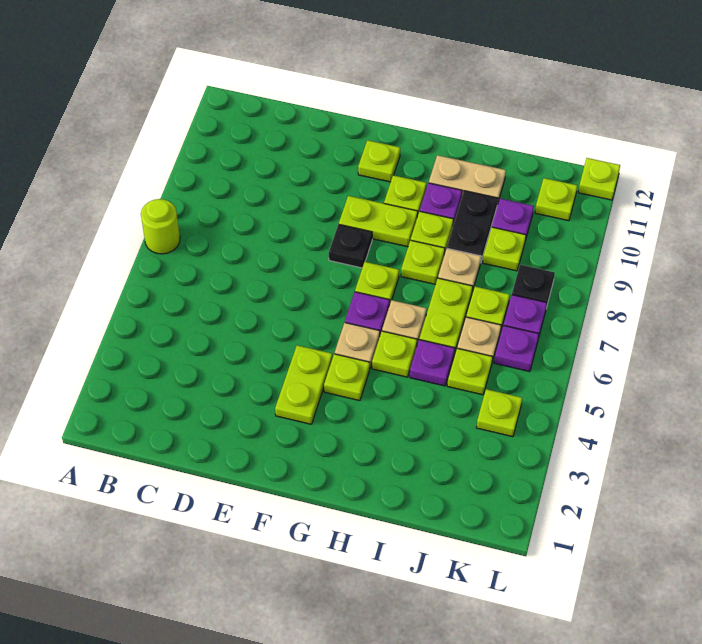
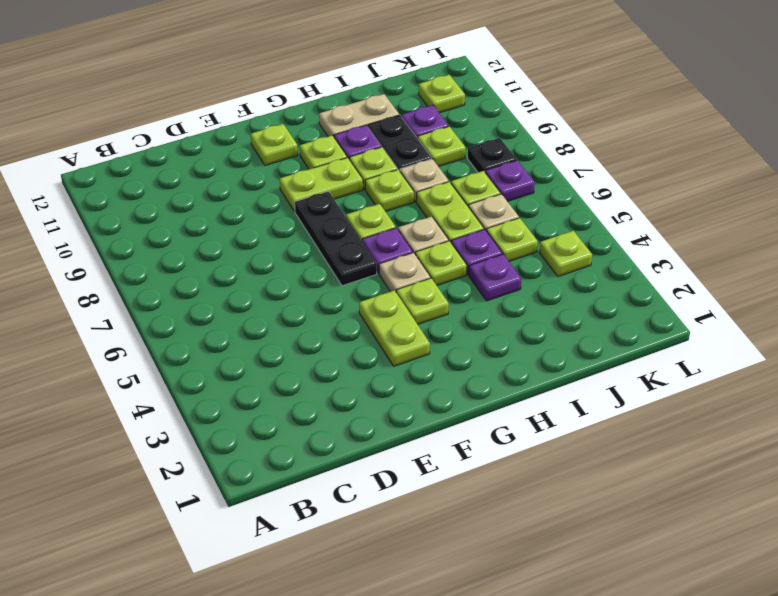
lime round brick A7 level 1 -> none
black plate F8 level 1 -> black plate F6:F8 level 1
purple plate K6 level 1 -> purple plate I4 level 1
lime plate L12 level 1 -> none

